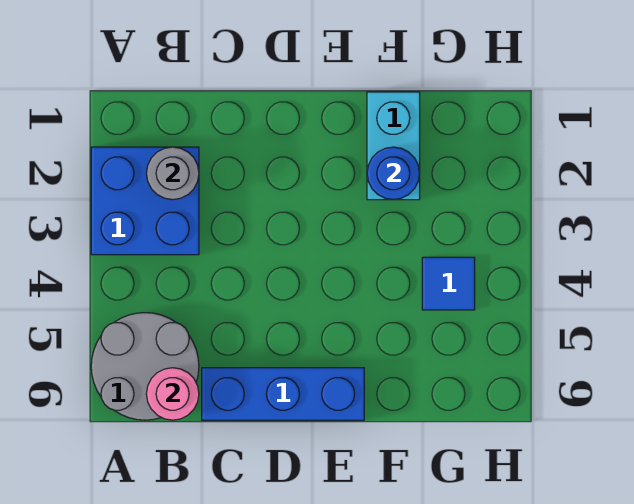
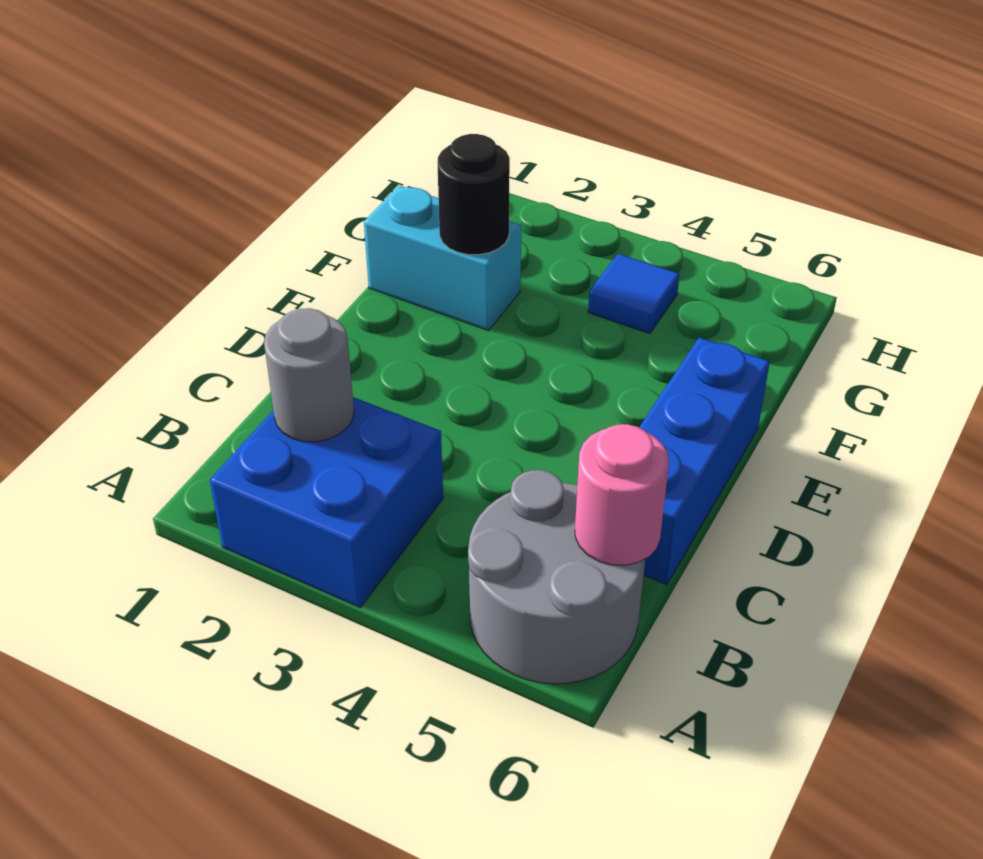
blue round brick F2 level 2 -> black round brick F2 level 2

